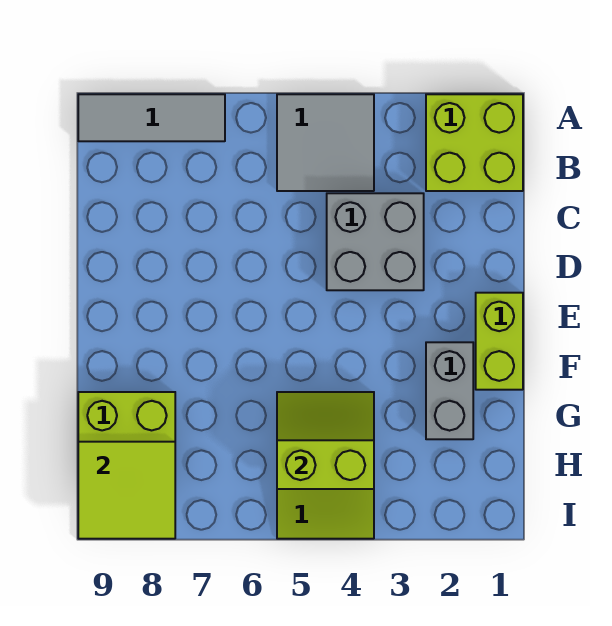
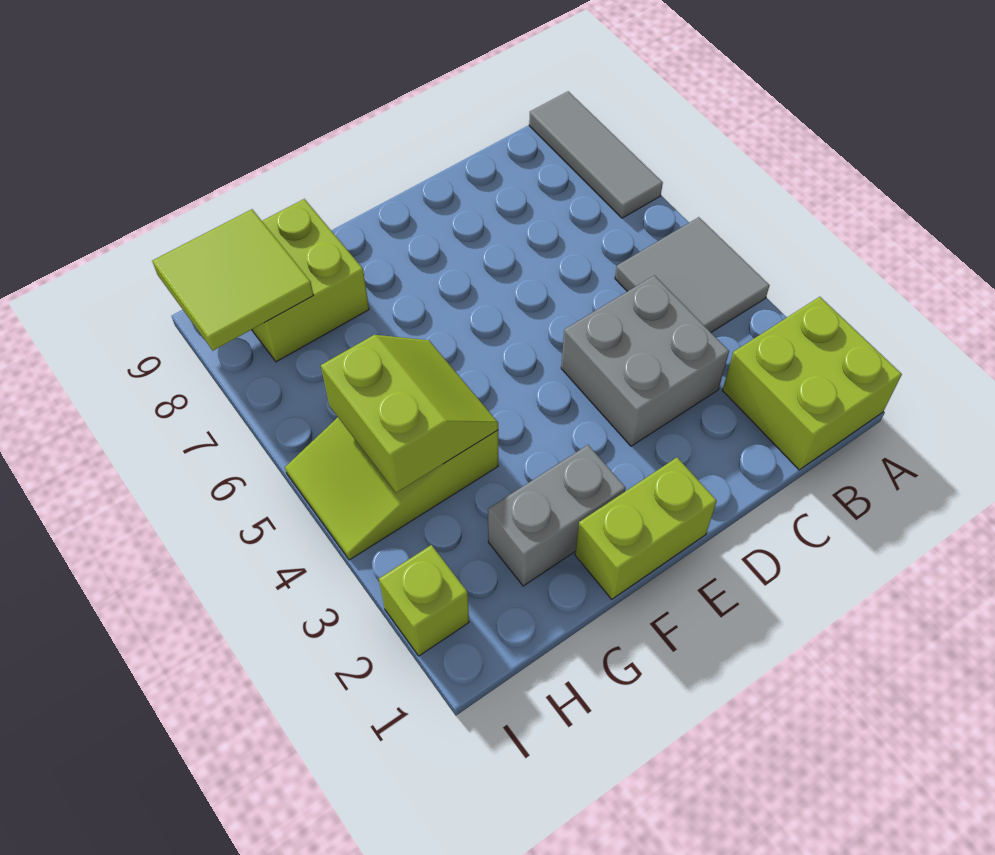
none -> lime brick I2 level 1

